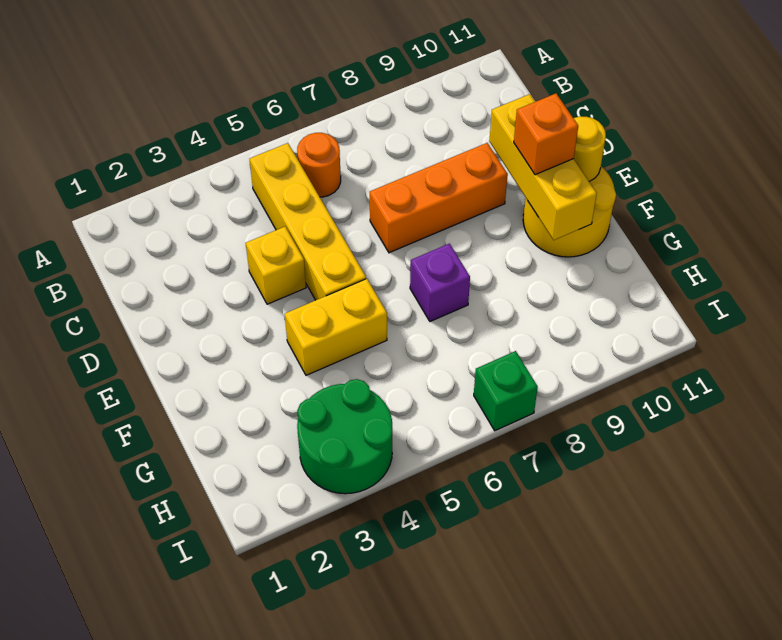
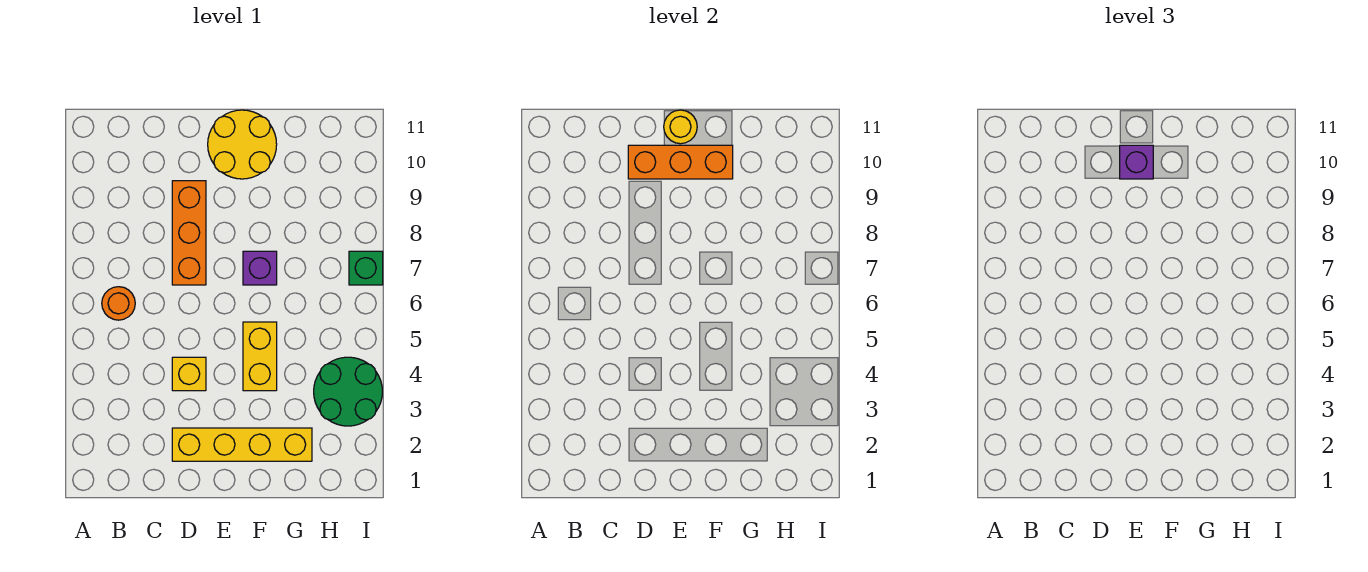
yellow brick B5:E5 level 1 -> yellow brick D2:G2 level 1
yellow brick D10:F10 level 2 -> orange brick D10:F10 level 2
orange brick E10 level 3 -> purple brick E10 level 3

